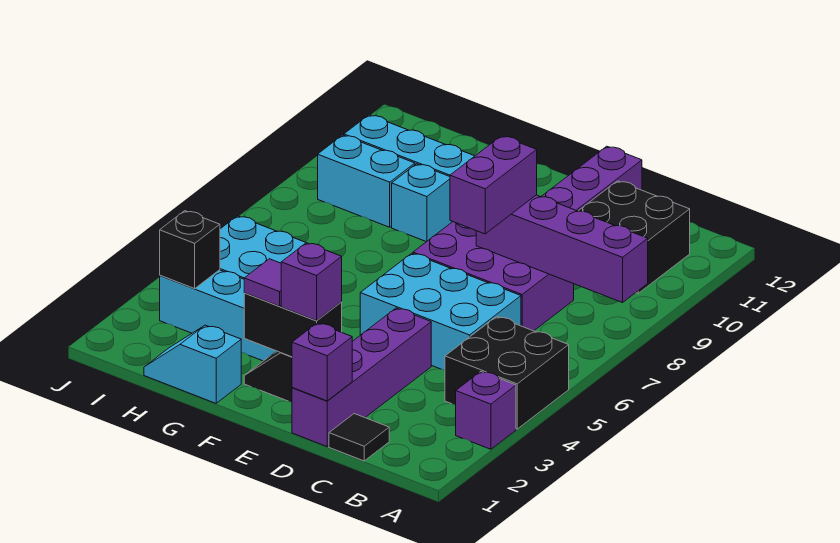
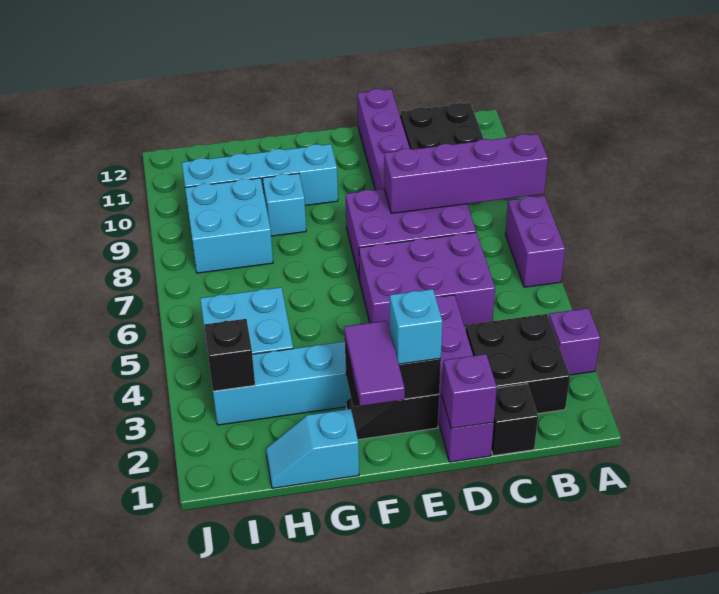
black brick A4:B5 level 1 -> black brick B2:C3 level 1
black tile C1 level 1 -> black brick C1 level 1
cyan brick C5:E6 level 1 -> purple brick C5:E6 level 1
purple brick D7:D8 level 3 -> purple brick A6:A7 level 1
purple brick E2 level 3 -> cyan brick E2 level 3
purple tile F2 level 3 -> purple tile F1:F2 level 3
cyan brick H9:I9 level 1 -> cyan brick H8:I9 level 1

